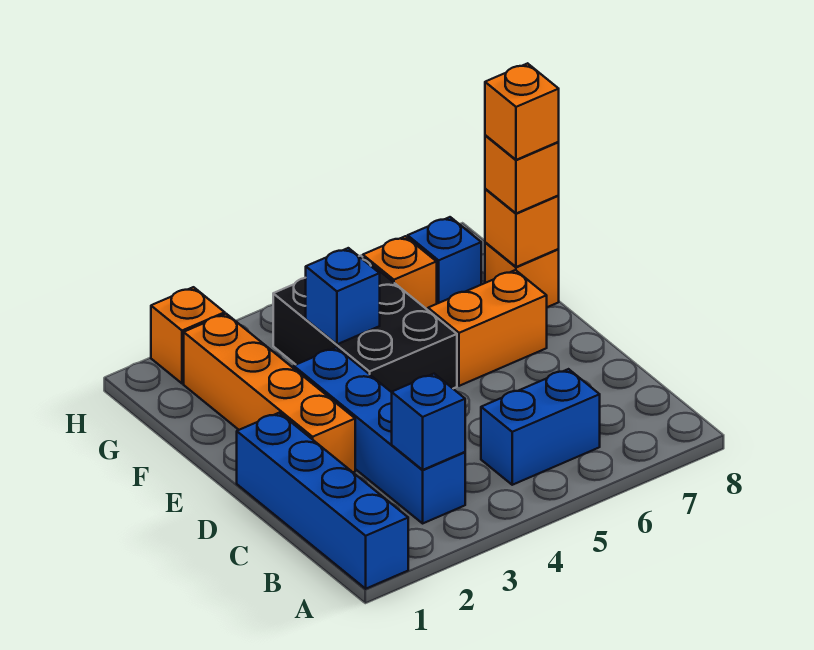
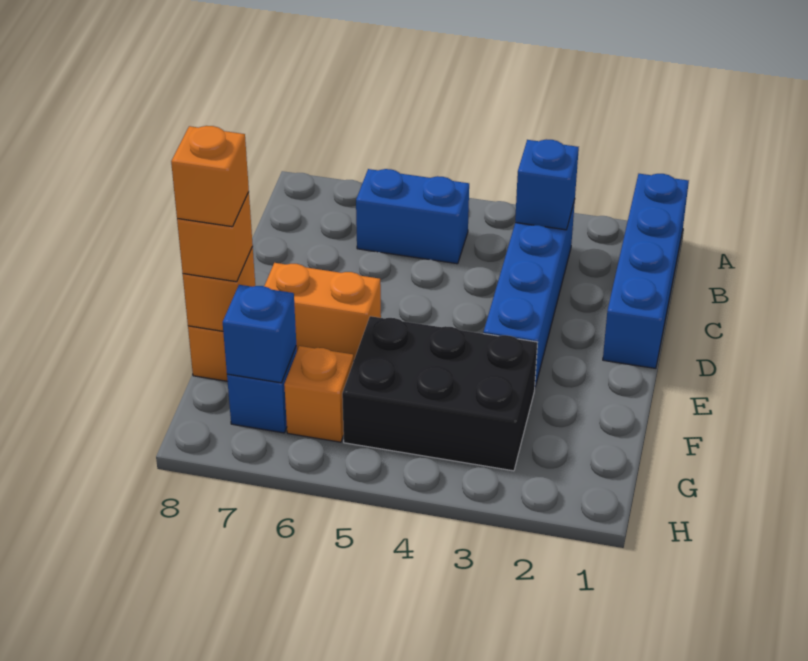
orange brick D2:G2 level 1 -> none
black brick E4:G5 level 1 -> black brick F3:G5 level 1
blue brick F4 level 2 -> blue brick G7 level 2
orange brick H2 level 1 -> none

